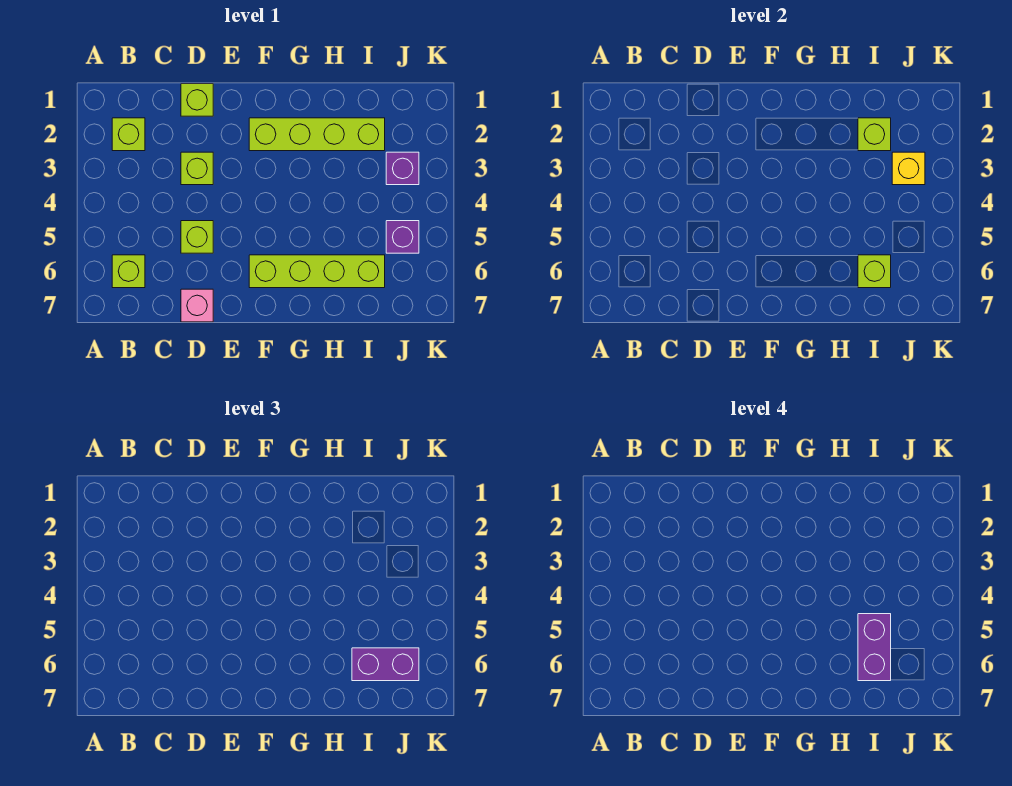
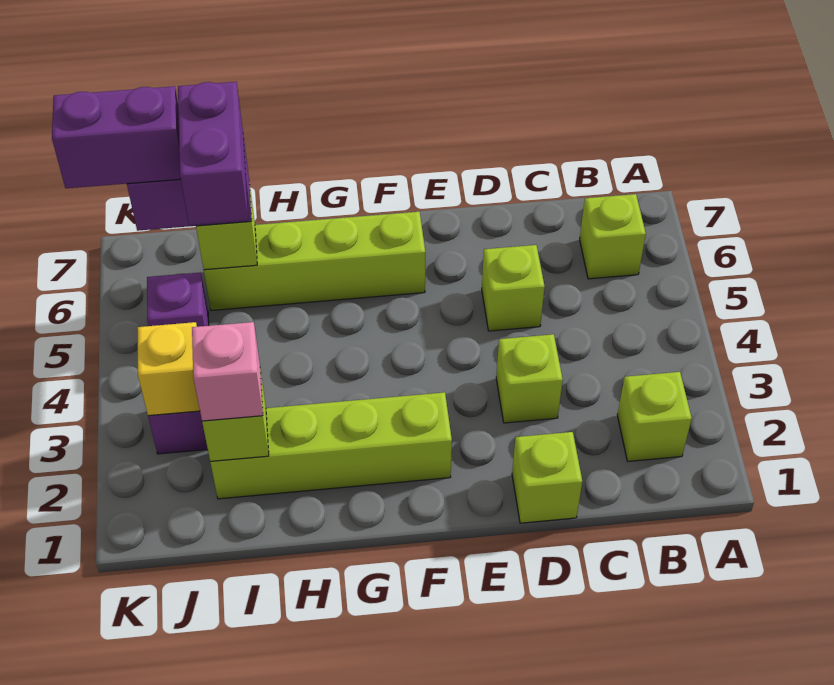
pink brick D7 level 1 -> pink brick I2 level 3
none -> purple brick J6:K6 level 4

